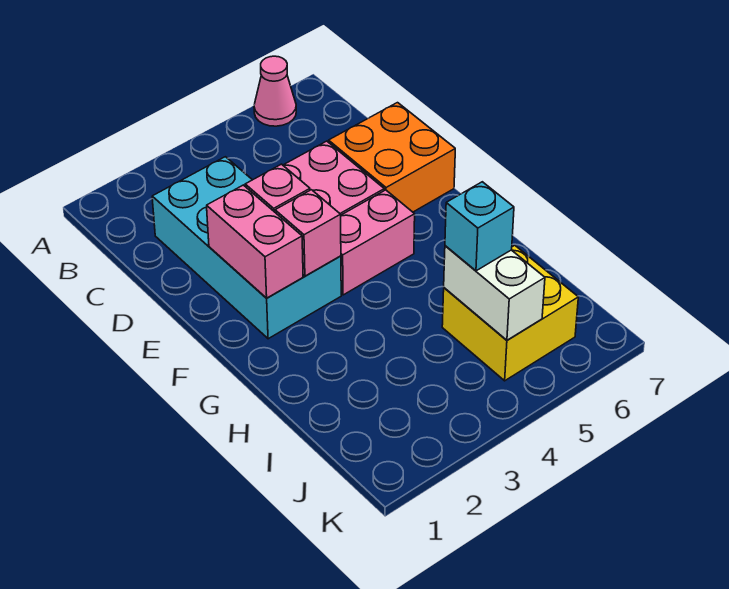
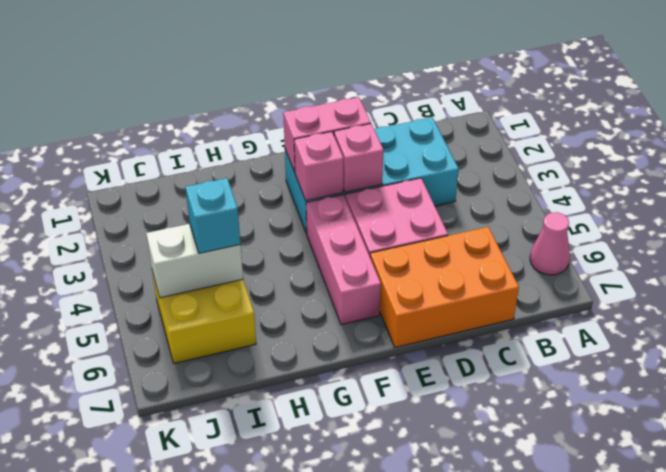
orange brick D6:E7 level 1 -> orange brick C6:E7 level 1
pink brick F4:F5 level 1 -> pink brick F4:F6 level 1

